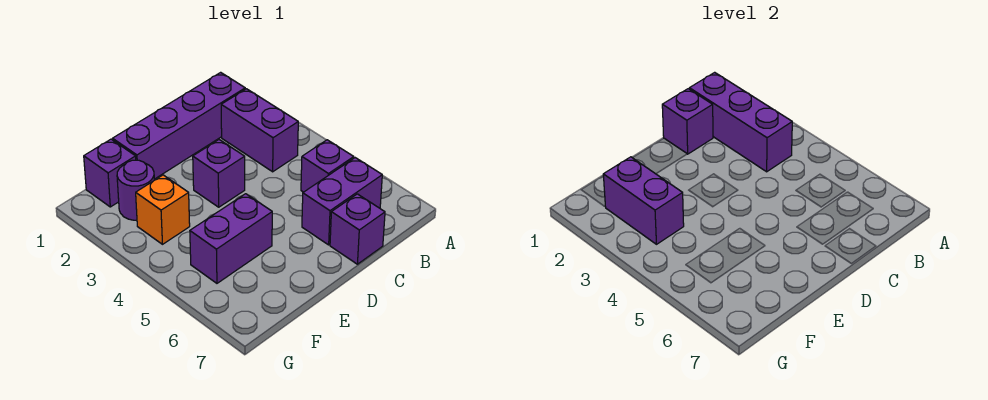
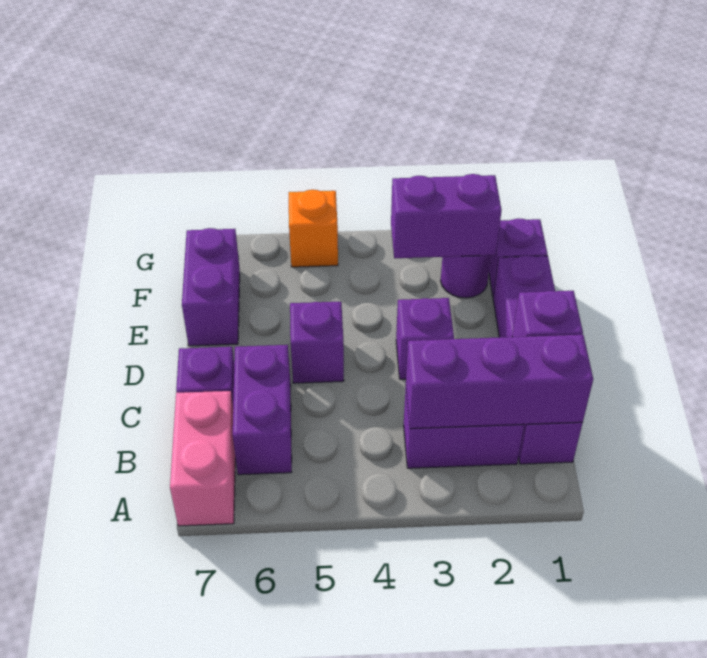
none -> pink brick A7:B7 level 1
purple brick B5 level 1 -> purple brick D5 level 1
purple brick E5:F5 level 1 -> purple brick E7:F7 level 1
orange brick F3 level 1 -> orange brick G5 level 1

